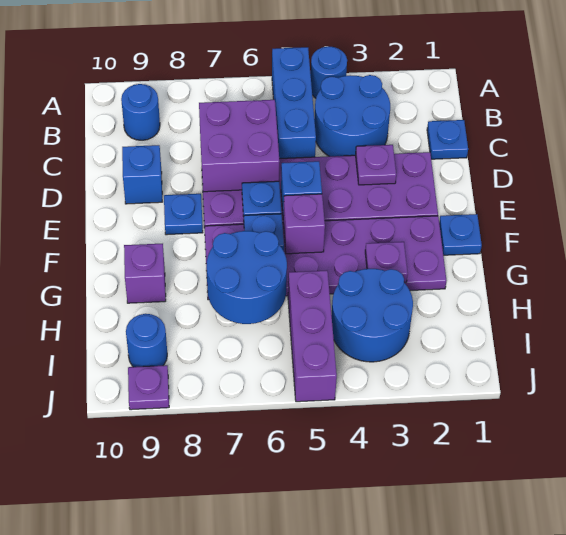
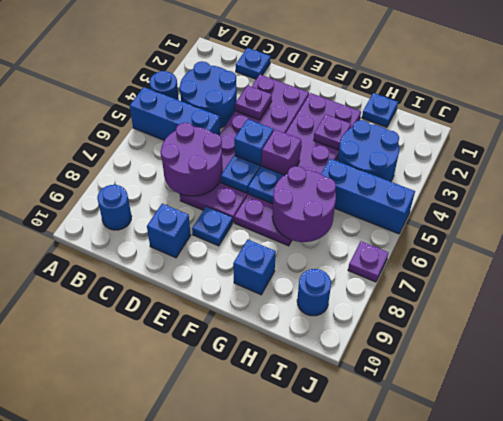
purple brick C6:D7 level 2 -> purple round brick C6:D7 level 2
blue plate F1 level 1 -> blue plate H1 level 1
blue round brick G6:H7 level 2 -> purple round brick G6:H7 level 2
purple brick G9 level 1 -> blue brick G9 level 1
purple brick H5:J5 level 1 -> blue brick H5:J5 level 1
purple plate J9 level 1 -> purple plate J7 level 1

